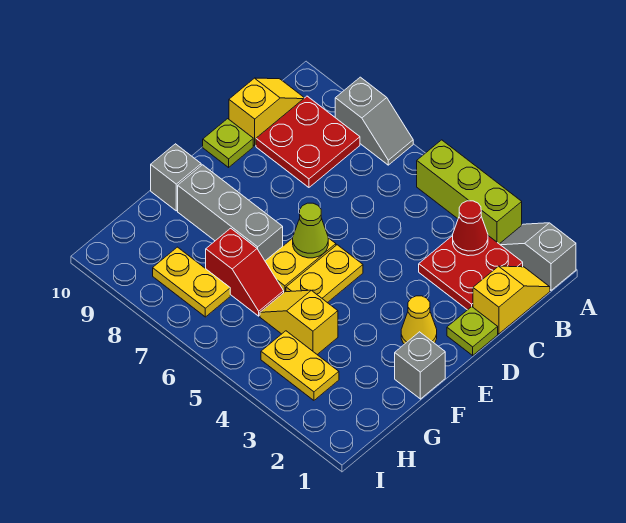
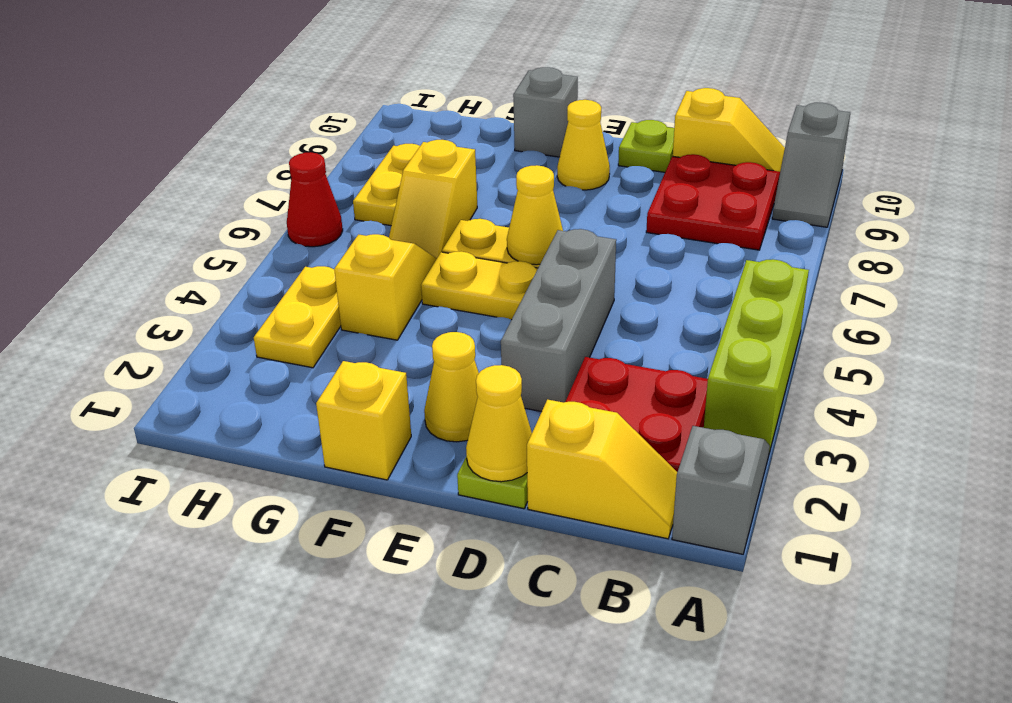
grey slope A7:A8 level 1 top 8 -> grey slope A9:A10 level 1 top 10
red cone B3 level 2 -> red cone I6 level 1
none -> yellow cone D1 level 2
lime cone E6 level 2 -> yellow cone E6 level 2
none -> yellow cone E9 level 1
grey brick F1 level 1 -> yellow brick F1 level 1
grey brick F7:F9 level 1 -> grey brick D3:D5 level 1
red slope G6:G7 level 1 top 7 -> yellow slope G6:G7 level 1 top 7

